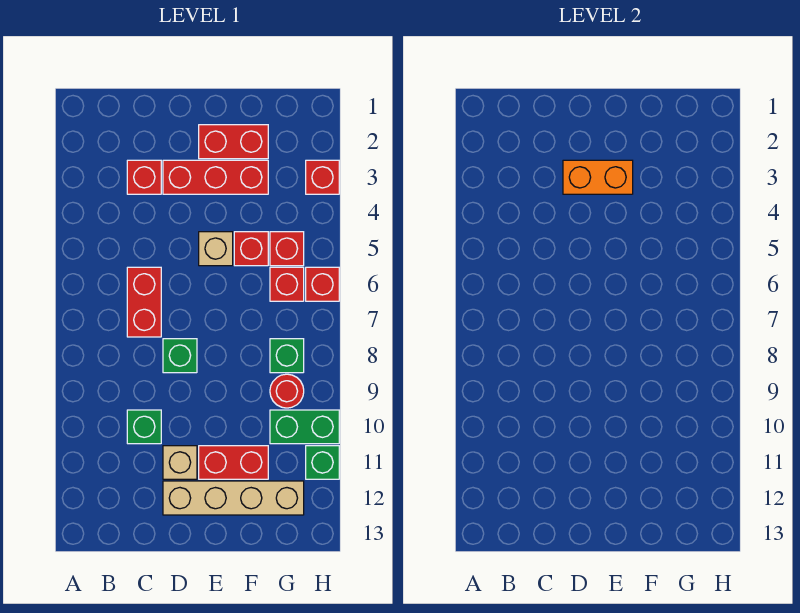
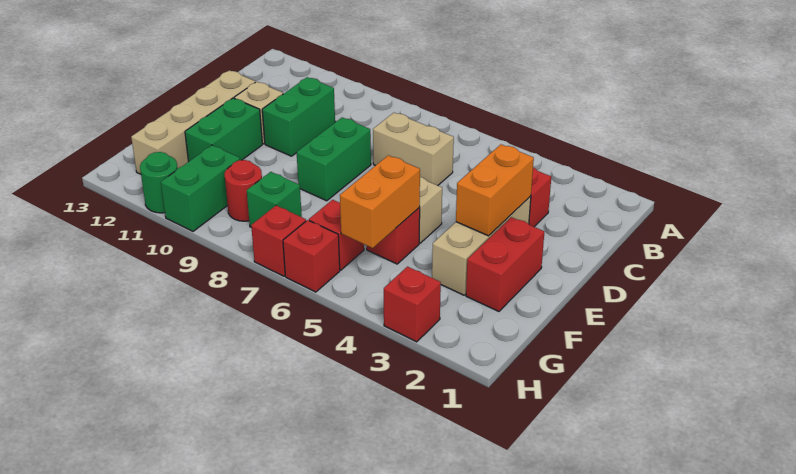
red brick C6:C7 level 1 -> tan brick C6:C7 level 1
green brick C10 level 1 -> green brick C10:D10 level 1
red brick D3:F3 level 1 -> tan brick D3:F3 level 1
green brick D8 level 1 -> green brick D8:E8 level 1
red brick E11:F11 level 1 -> green brick E11:F11 level 1
none -> orange brick F5:G5 level 2
red brick G5 level 1 -> red brick H7 level 1
green brick H11 level 1 -> green round brick H11 level 1

